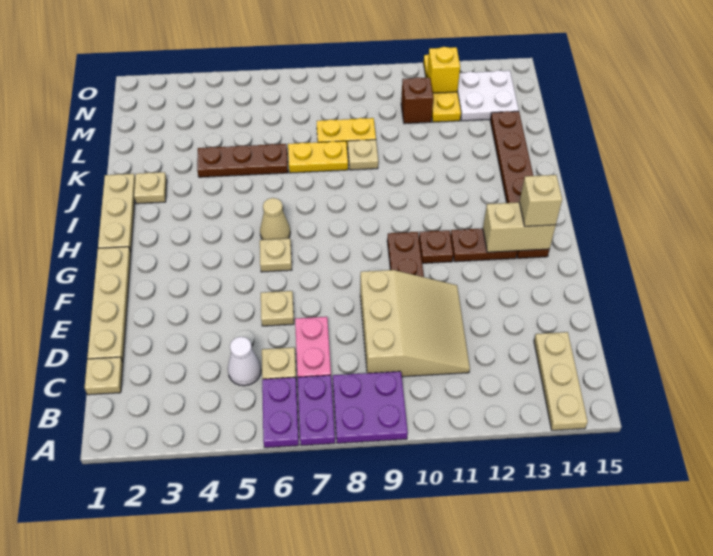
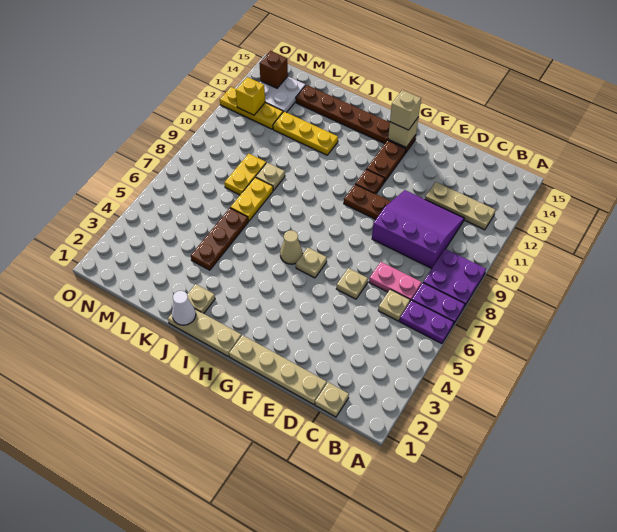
tan plate A14:C14 level 1 -> tan plate B12:D12 level 1
white cone C5 level 1 -> white cone J1 level 2
tan slope C9:E11 level 1 top 9 -> purple slope C9:E11 level 1 top 9
tan brick G13:G14 level 2 -> tan brick G14 level 2
none -> yellow plate J12:L12 level 1
brown brick M11 level 1 -> brown brick N14 level 2

